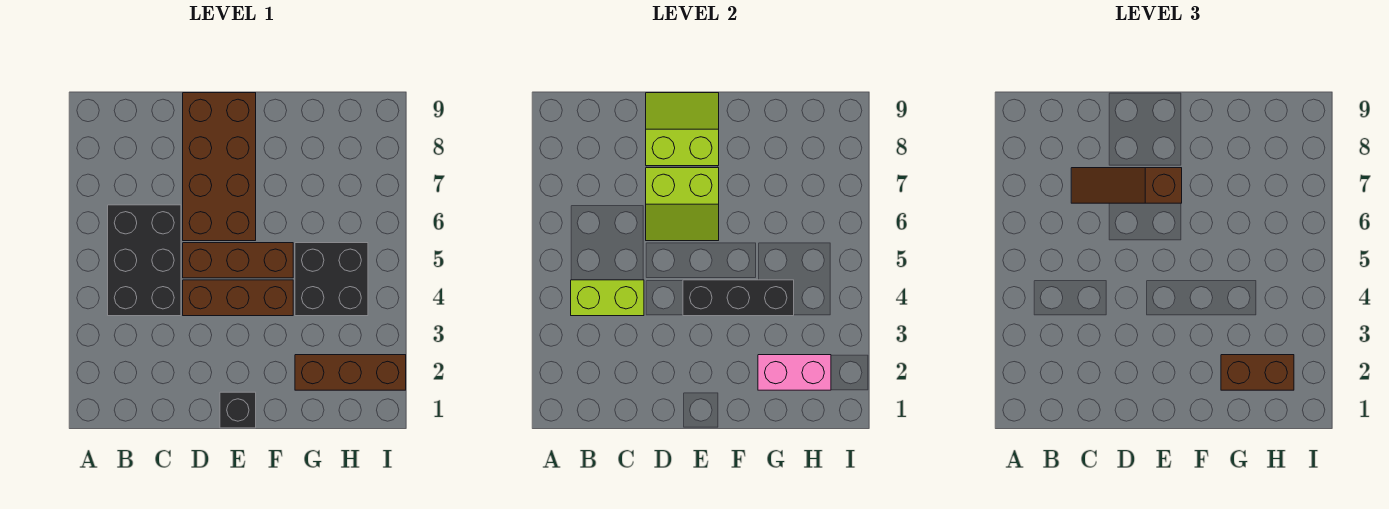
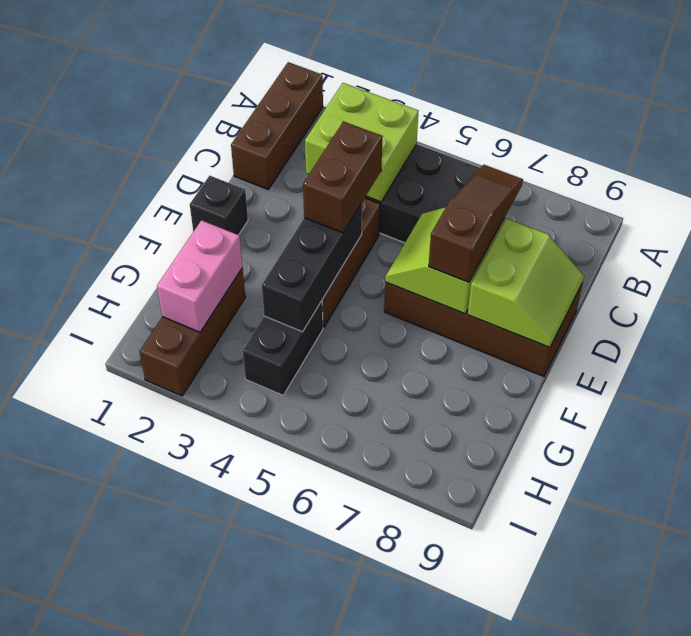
lime brick B4:C4 level 2 -> lime brick B3:C4 level 2
brown brick D5:F5 level 1 -> brown brick A1:C1 level 1
brown brick G2:H2 level 3 -> brown brick D4:E4 level 3
black brick G4:H5 level 1 -> black brick G4:H4 level 1

